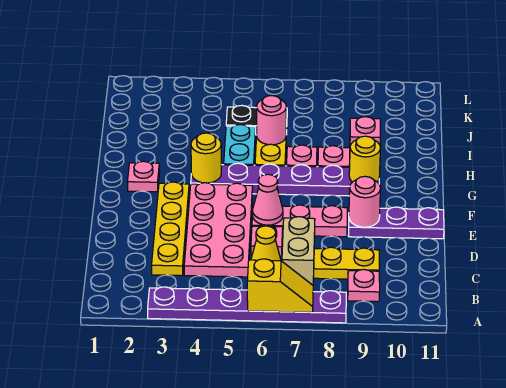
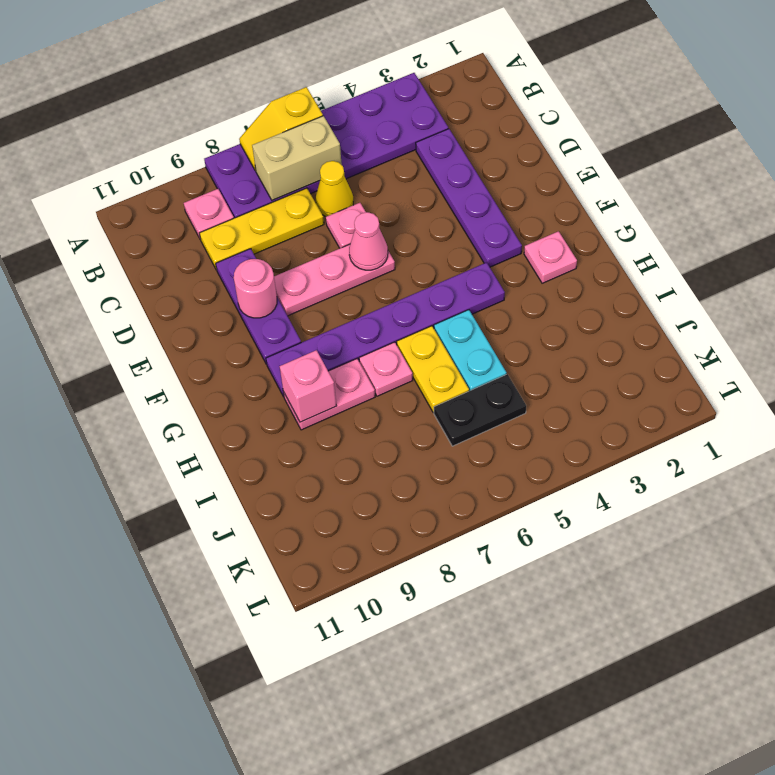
purple plate A3:A8 level 1 -> purple plate A3:B8 level 1
tan brick B7:C7 level 2 -> tan brick B6:B7 level 2
yellow plate C3:F3 level 1 -> purple plate C3:F3 level 1
pink plate C4:F5 level 1 -> none
purple plate E9:E11 level 1 -> purple plate D9:F9 level 1
yellow round brick G4 level 2 -> none
yellow round brick G9 level 2 -> none
pink round brick I6 level 2 -> none

